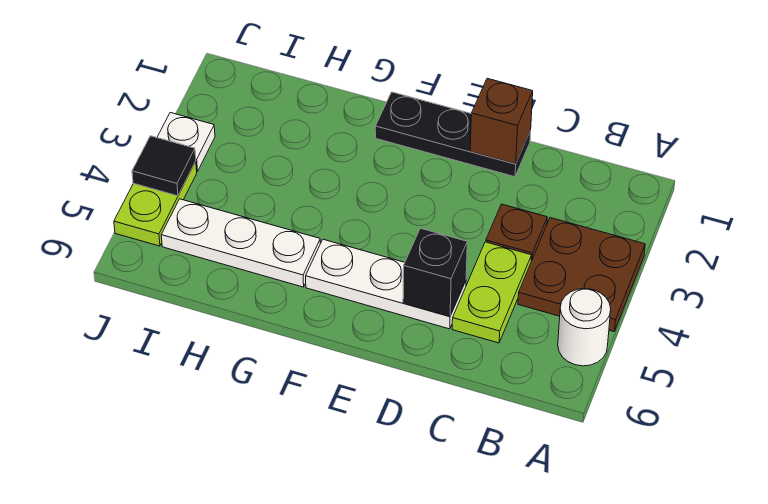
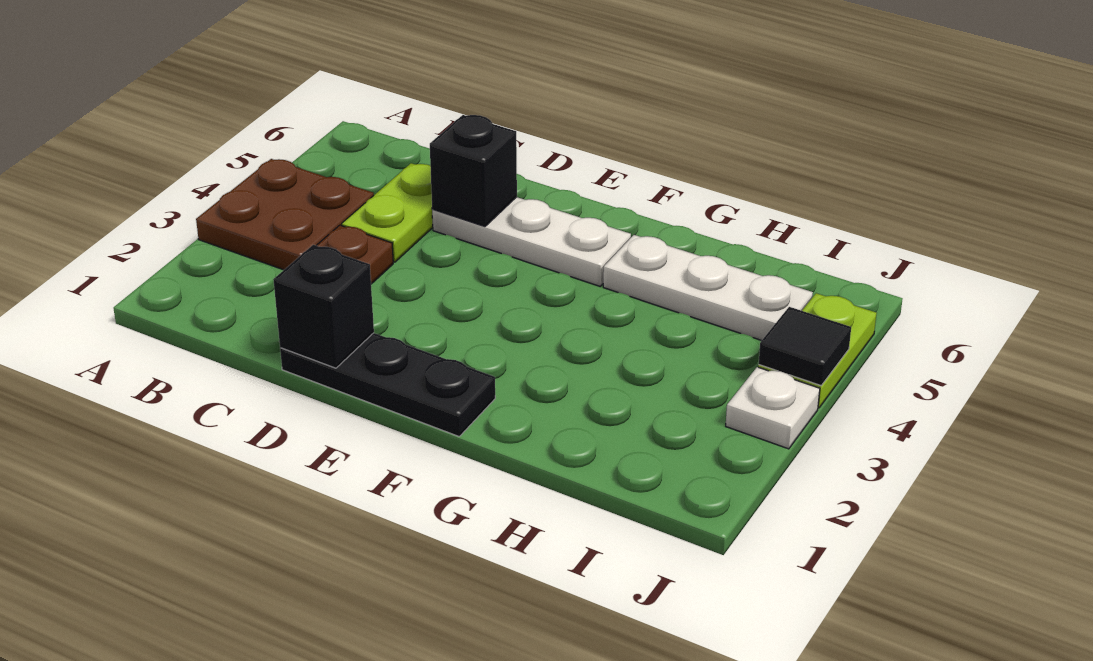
white round brick A5 level 1 -> none
brown brick D1 level 2 -> black brick D1 level 2

